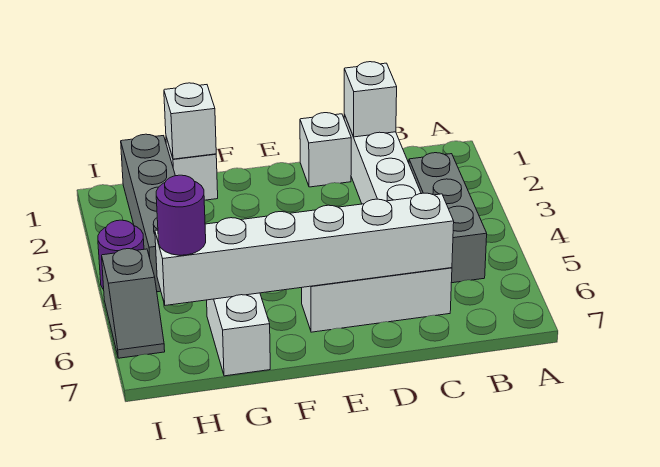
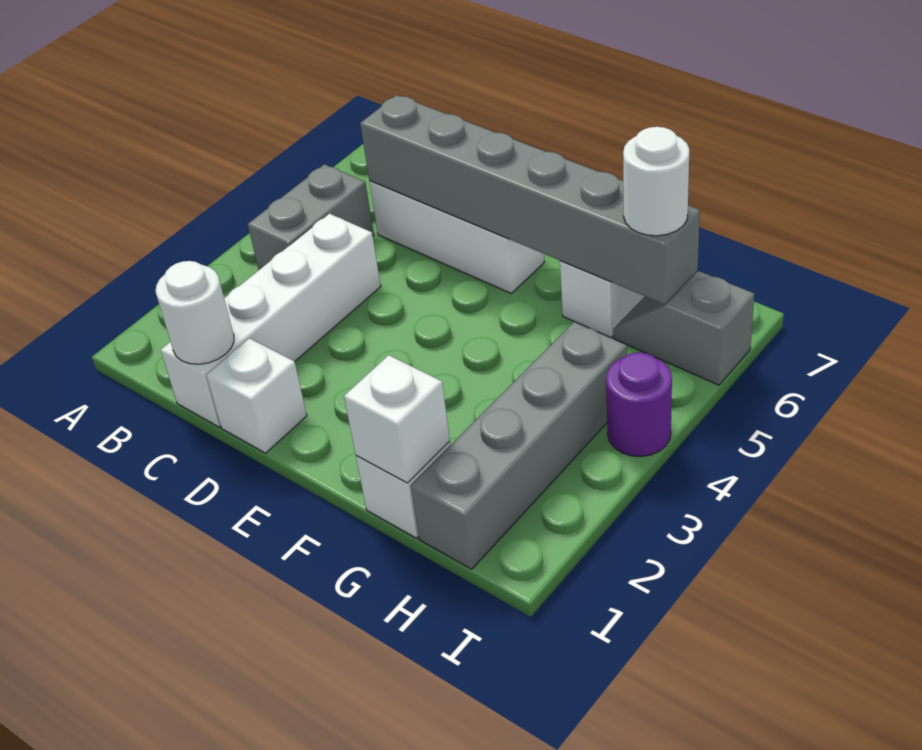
grey brick B3:B5 level 1 -> grey brick B4:B5 level 1
white brick C1 level 2 -> white round brick C1 level 2
white brick C6:H6 level 2 -> grey brick C6:H6 level 2
purple round brick H6 level 3 -> white round brick H6 level 3
grey slope I5:I6 level 1 top 5 -> grey slope H6:I6 level 1 top I

